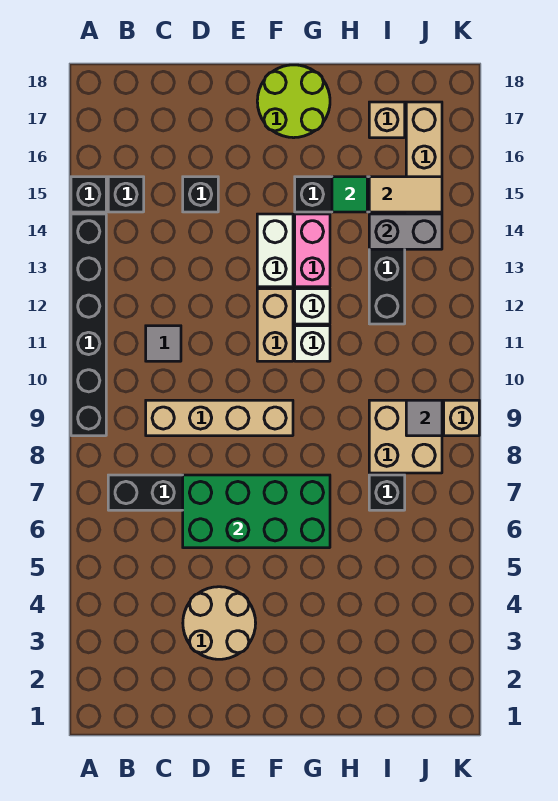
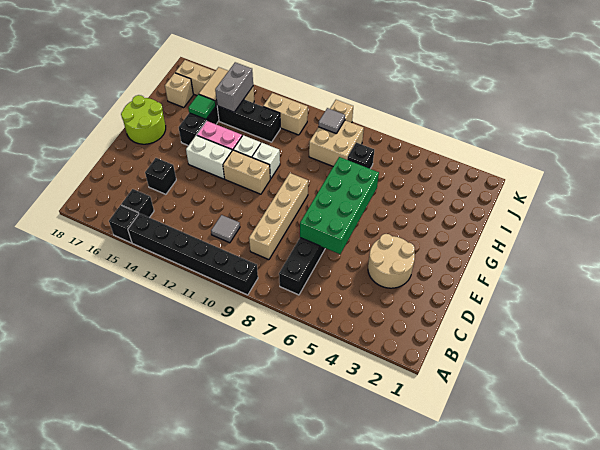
none -> tan brick J11:J12 level 1

